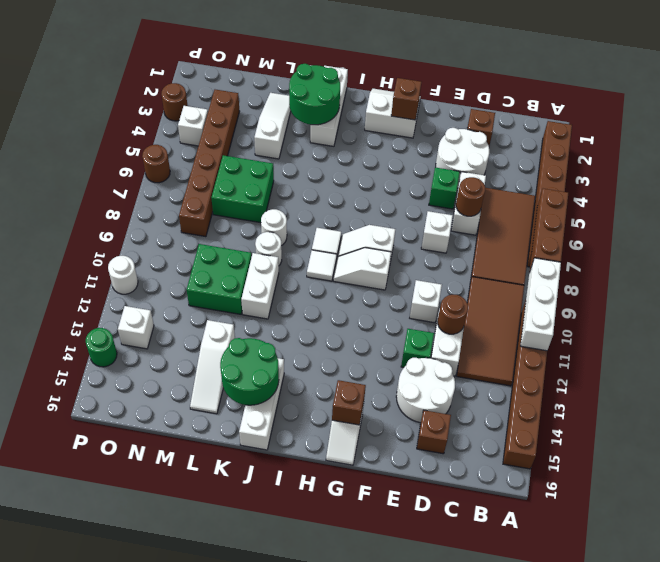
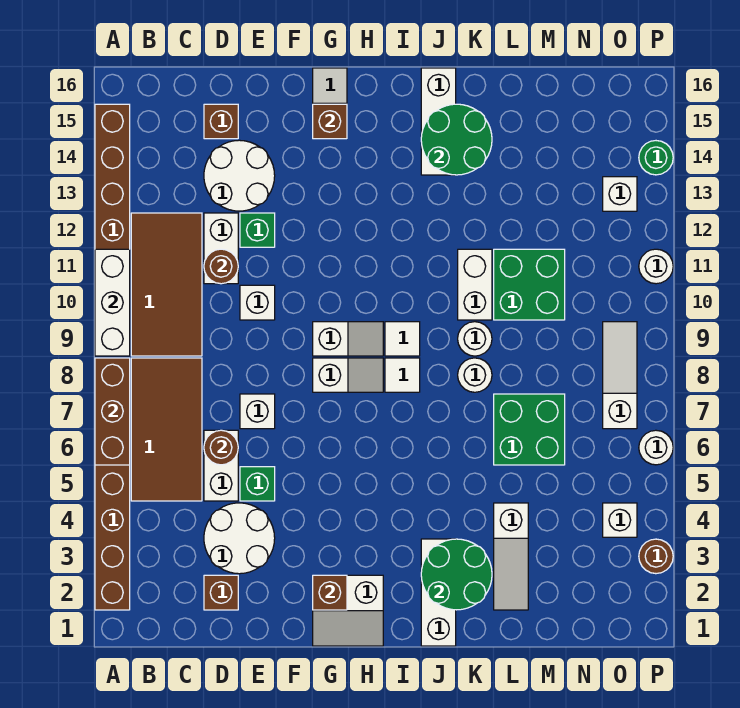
white slope L13:L15 level 1 top 13 -> white slope O7:O9 level 1 top 7
brown brick N3:N8 level 1 -> none
brown round brick P6 level 1 -> white round brick P6 level 1

